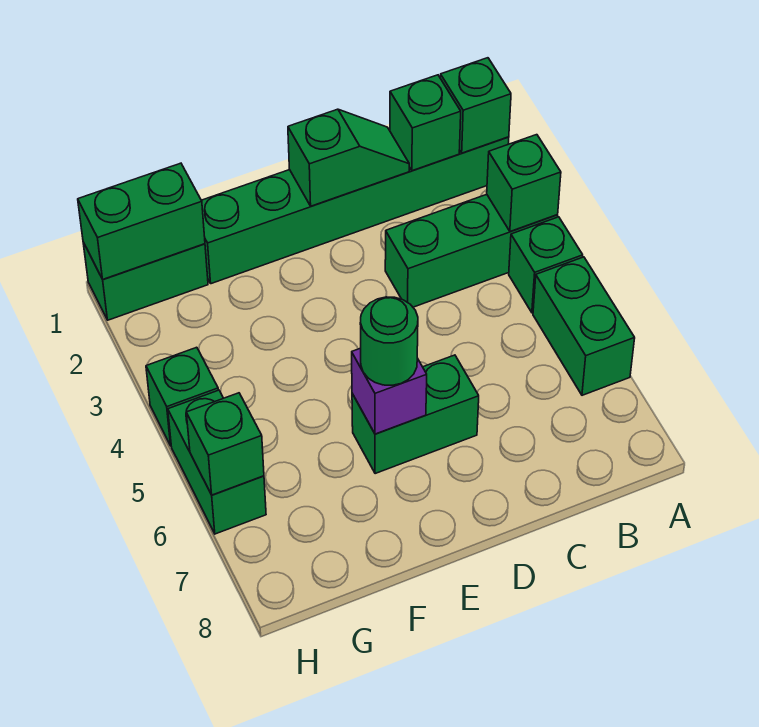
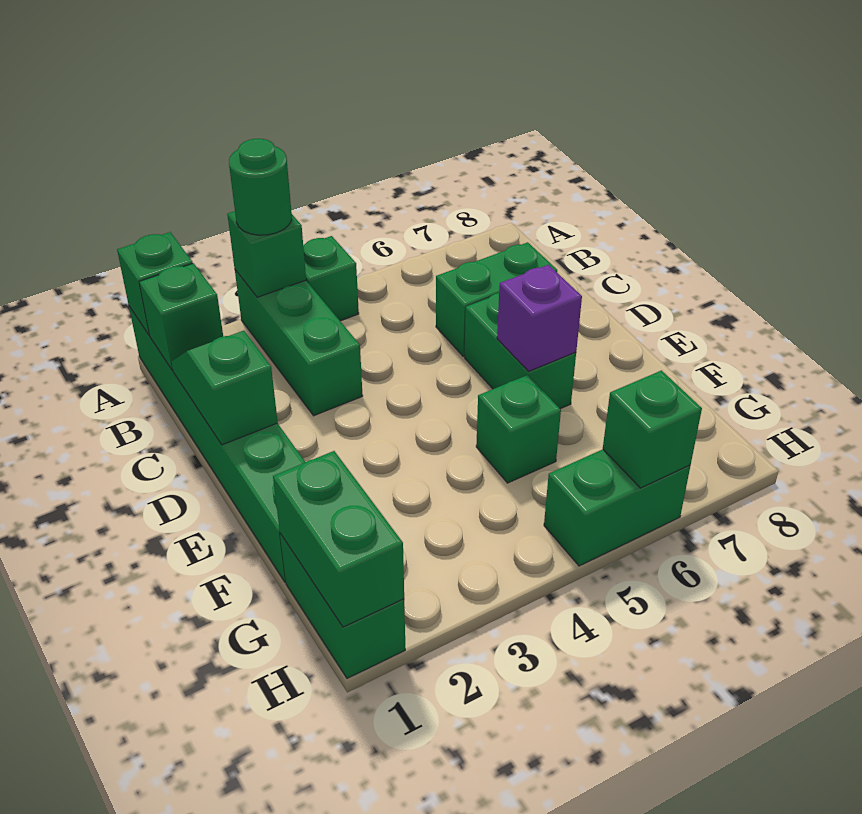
green brick A5:A6 level 1 -> green brick C6:C7 level 1
green round brick E6 level 3 -> green round brick A3 level 3
green brick H4 level 1 -> green brick F5 level 1

